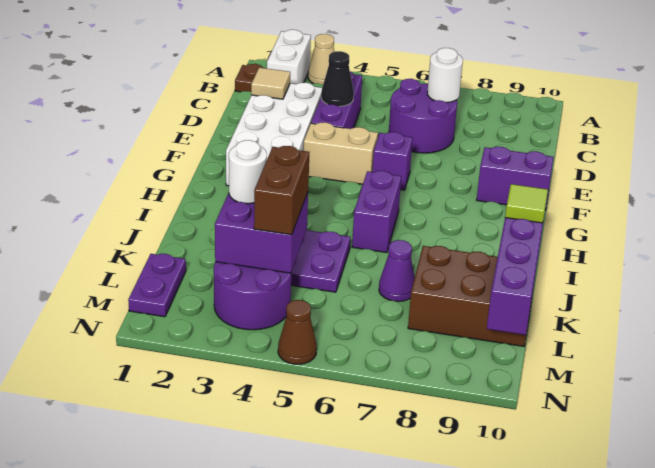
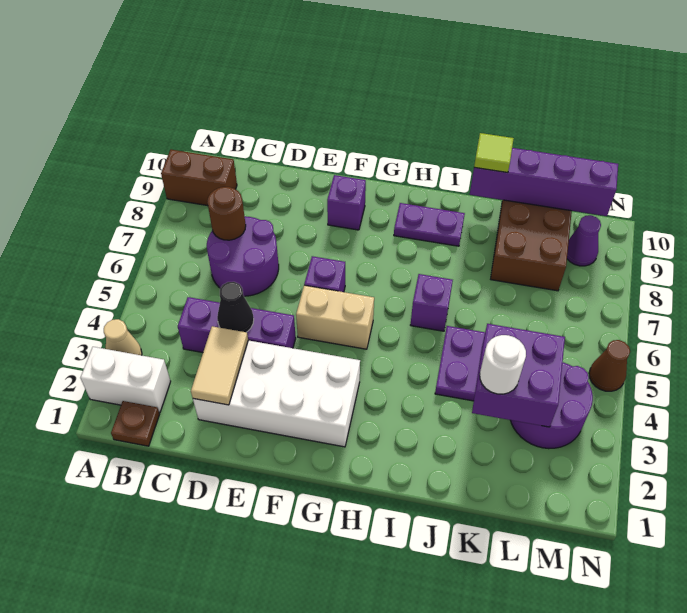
white round brick C7 level 2 -> brown round brick C7 level 2
tan tile D2 level 2 -> tan tile D2:D3 level 2
tan brick F4:F5 level 1 -> tan brick F5:G5 level 1
purple brick F9:F10 level 1 -> purple brick F9 level 1
purple brick H6:I6 level 1 -> purple brick I6 level 1
brown brick K4:L4 level 3 -> brown brick A9:B9 level 1
purple cone K7 level 1 -> purple cone M9 level 1
purple plate L1:M1 level 1 -> purple plate H9:I9 level 1

